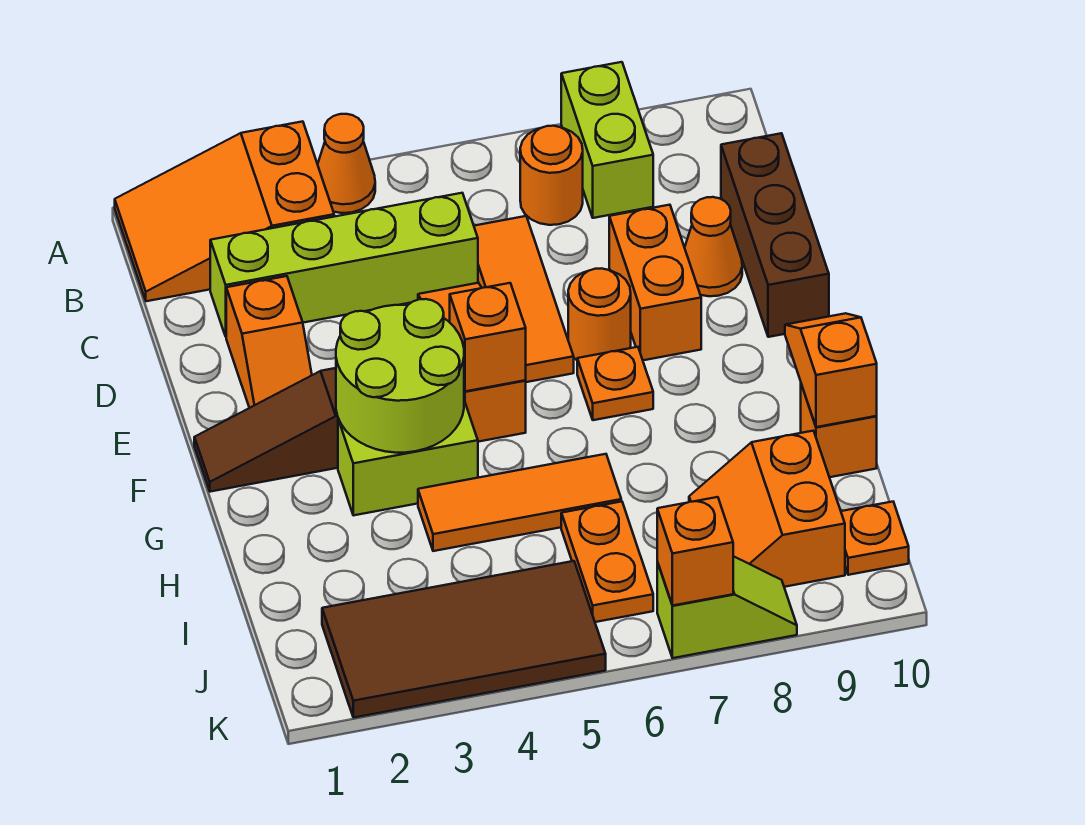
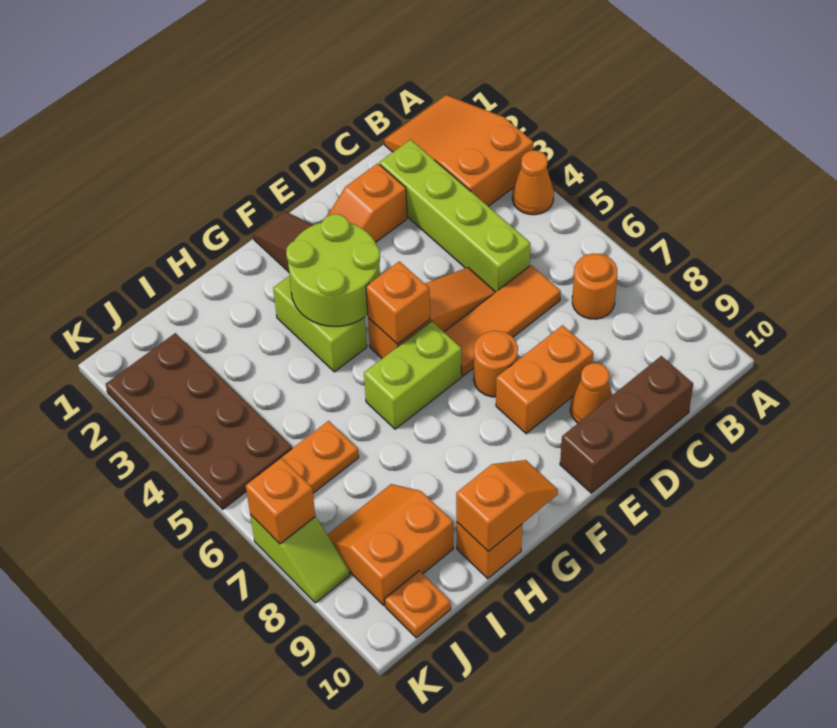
lime brick A8:B8 level 1 -> lime brick F6:G6 level 1
orange plate F7 level 1 -> none
orange tile H4:H6 level 1 -> none
brown tile J2:K5 level 1 -> brown plate J2:K5 level 1

